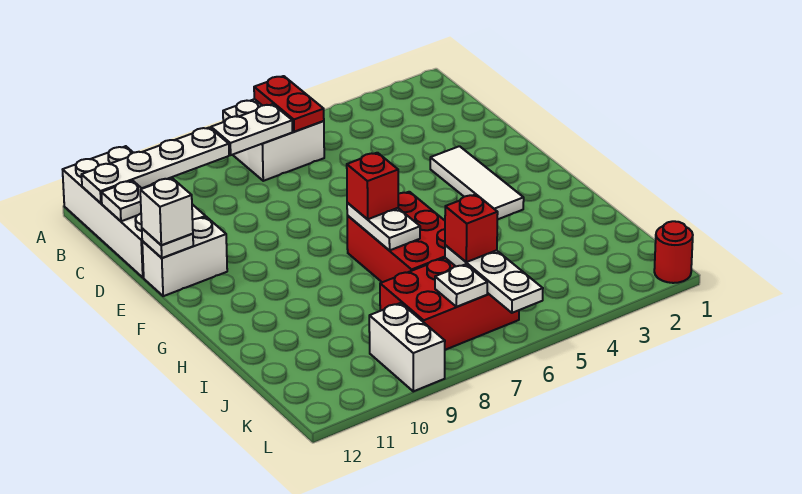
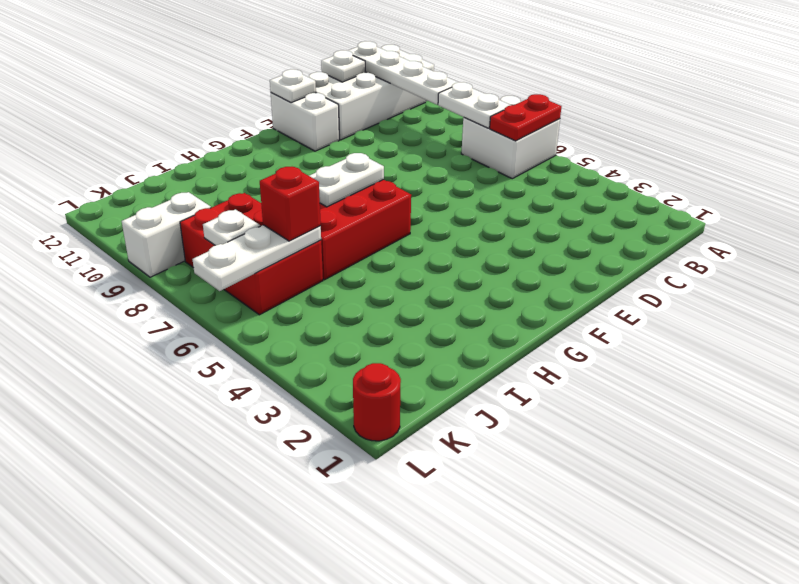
white tile E3:G3 level 1 -> none
white brick E12 level 3 -> none
red brick G7 level 3 -> none

